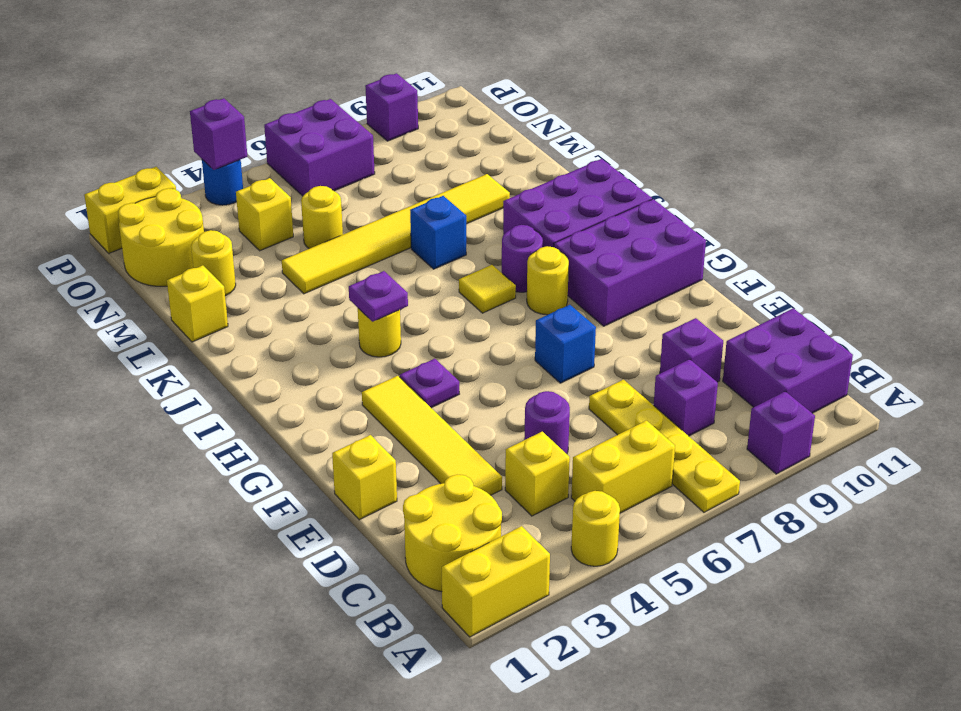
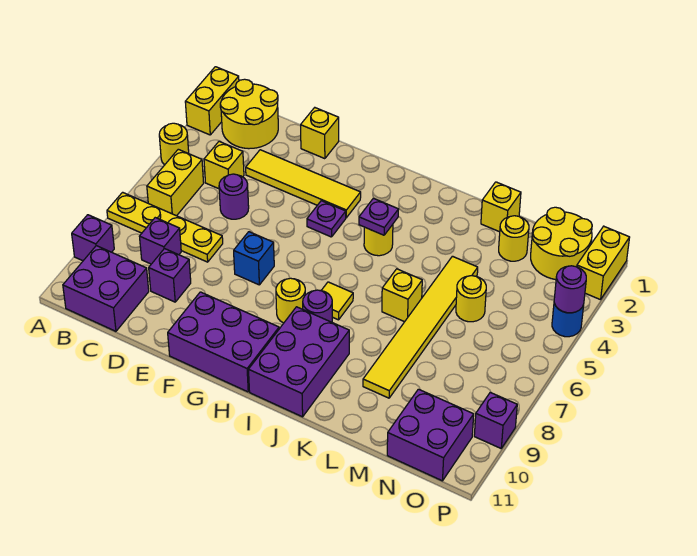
purple brick G9:H11 level 1 -> purple brick F10:H11 level 1
blue brick K7 level 1 -> none
yellow brick N4 level 1 -> yellow brick K6 level 1
purple brick O6:P7 level 1 -> purple brick N10:O11 level 1
purple brick P4 level 2 -> purple round brick P4 level 2

